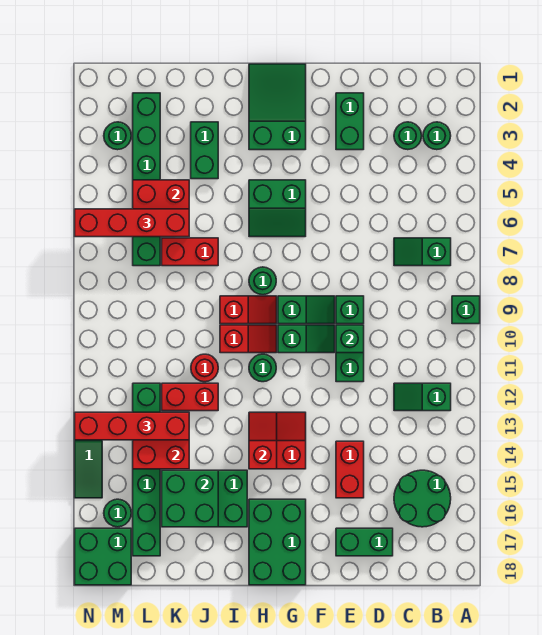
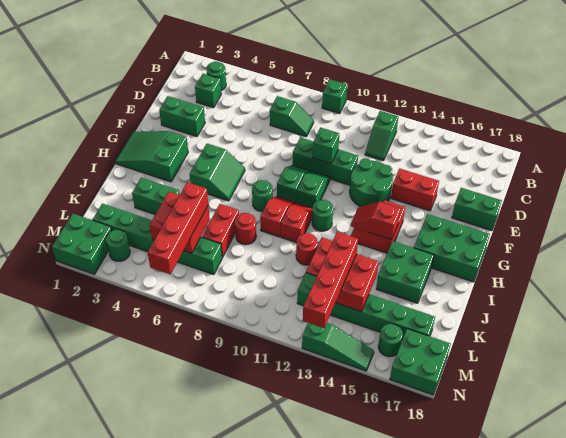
green slope B7:C7 level 1 top B -> green slope C7:C8 level 1 top 7
green round brick B15:C16 level 1 -> green round brick E12:F13 level 1
green round brick C3 level 1 -> green brick C3 level 1
green brick D17:E17 level 1 -> green brick E17:E18 level 1
none -> red round brick J8 level 1
green brick J15:K16 level 2 -> green brick M1:N2 level 1

